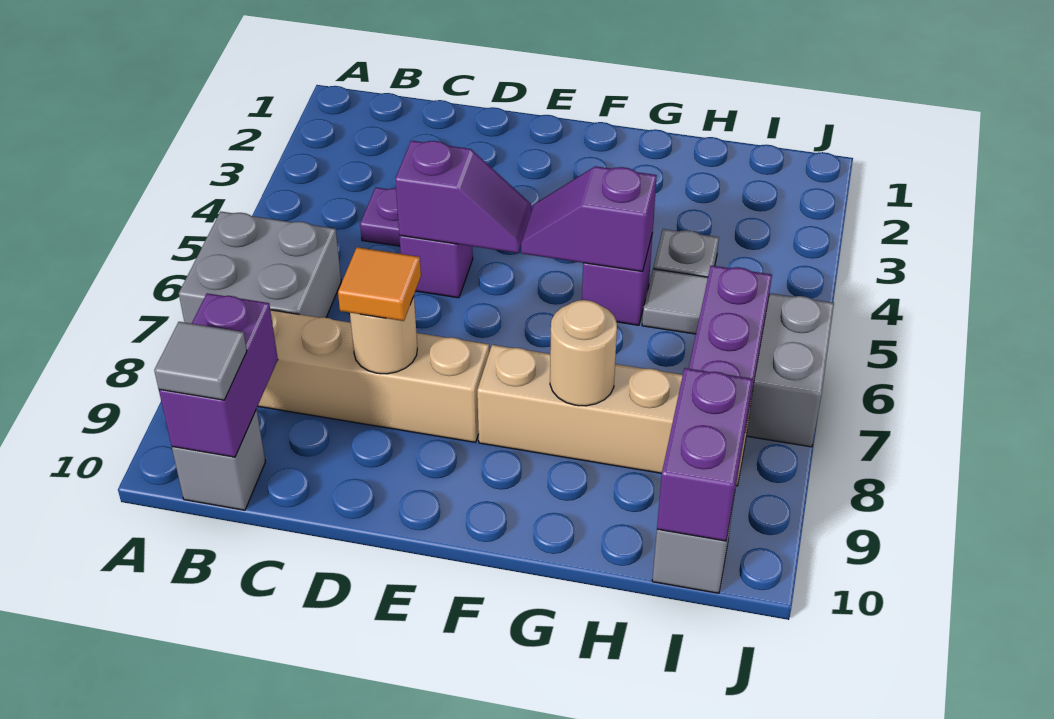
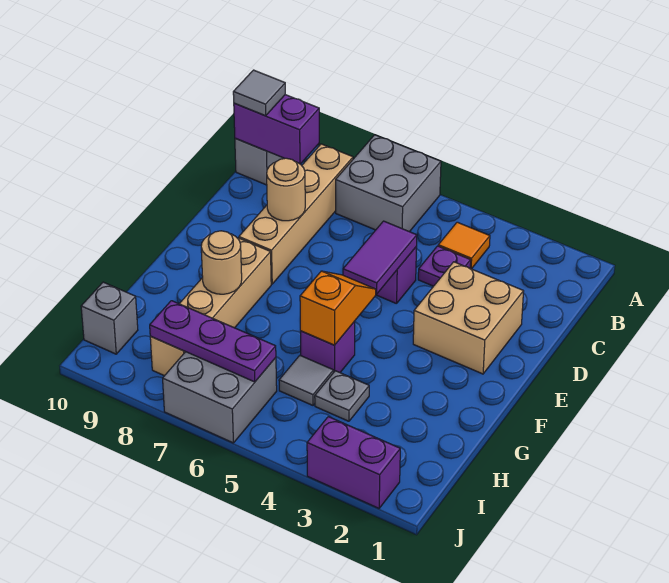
none -> tan brick D2:E3 level 1
purple slope D5:E5 level 2 top D -> purple tile D5:E5 level 2
orange tile D8 level 3 -> orange tile B4 level 1
purple slope F5:G5 level 2 top G -> orange slope F5:G5 level 2 top G
purple brick I9:I10 level 2 -> purple brick J2:J3 level 1

